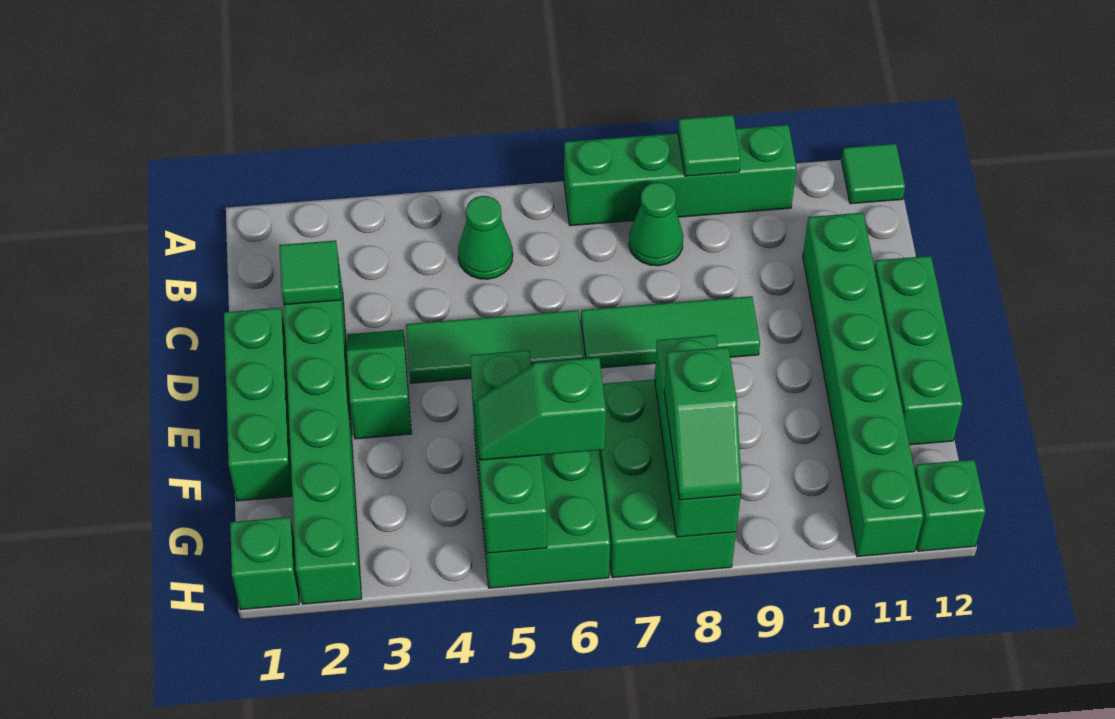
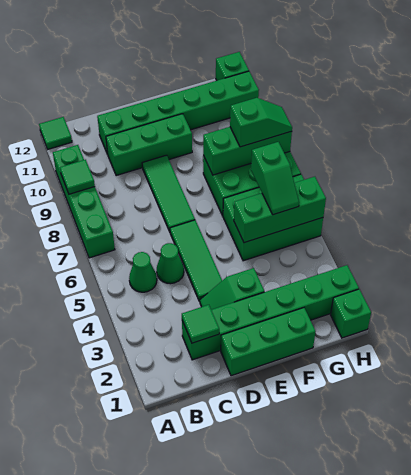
green cone B8 level 1 -> green cone C5 level 1
green brick D12:F12 level 1 -> green brick C10:E10 level 1

